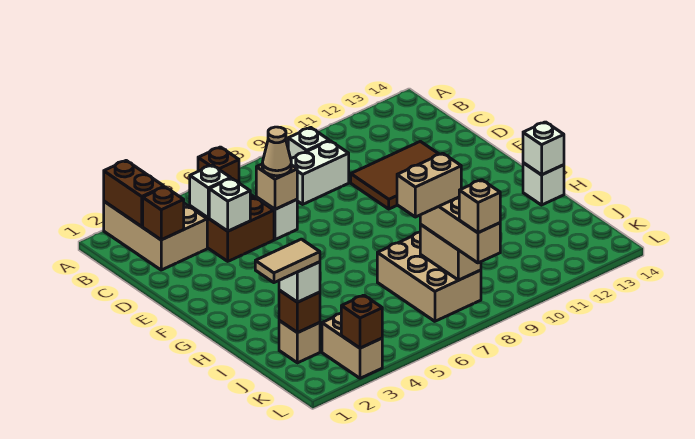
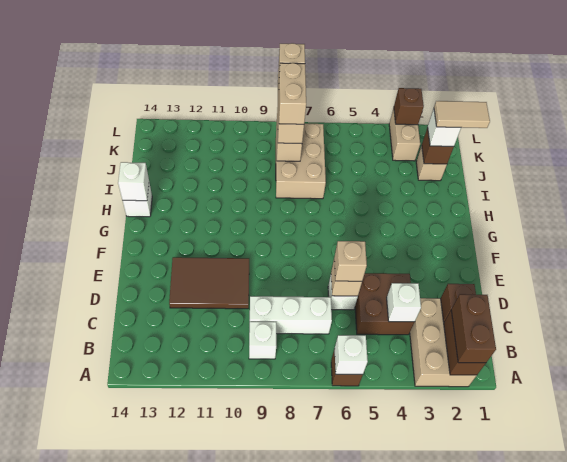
none -> brown brick A2:B2 level 3
white brick C8:C9 level 1 -> white brick C7:C9 level 1
white brick D4 level 2 -> white brick A6 level 2
tan cone D6 level 3 -> tan brick D6 level 3
tan brick J7:J8 level 4 -> tan brick J8:K8 level 4

